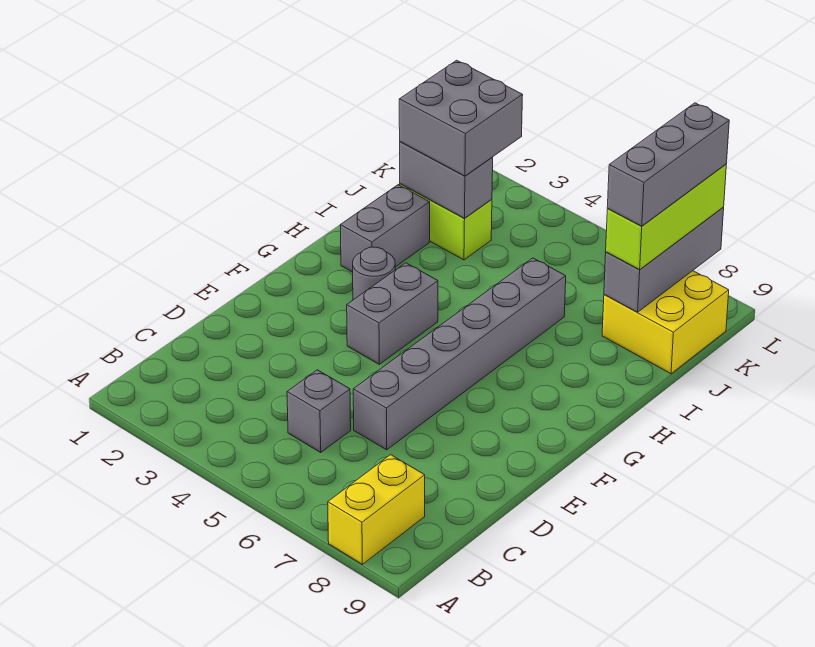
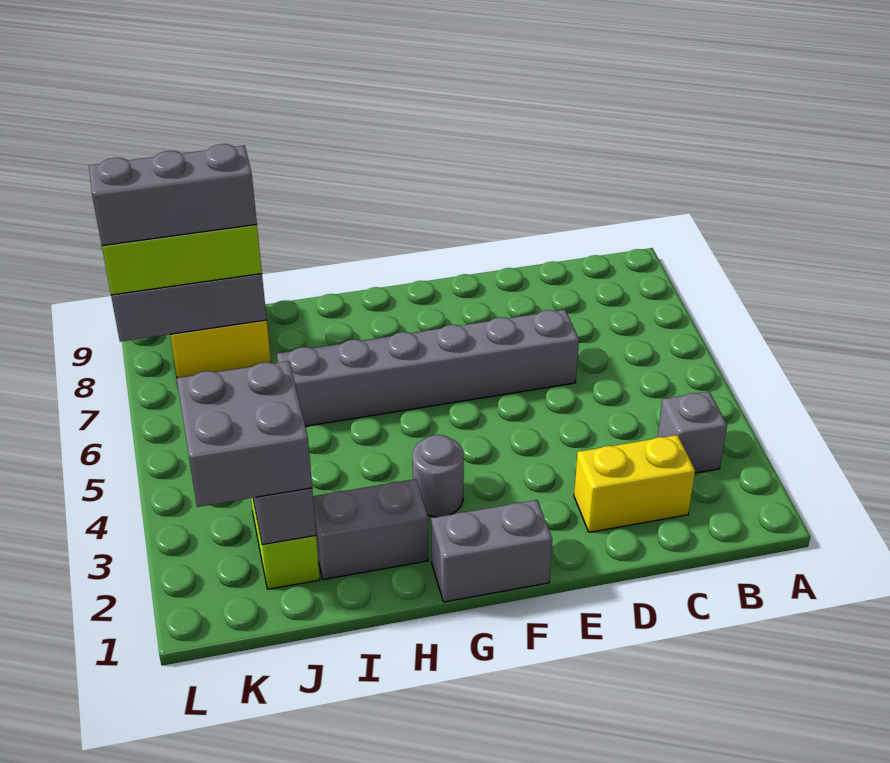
yellow brick A8:B8 level 1 -> yellow brick C2:D2 level 1
grey brick C5 level 1 -> grey brick B3 level 1
grey brick F4:G4 level 1 -> grey brick F1:G1 level 1

